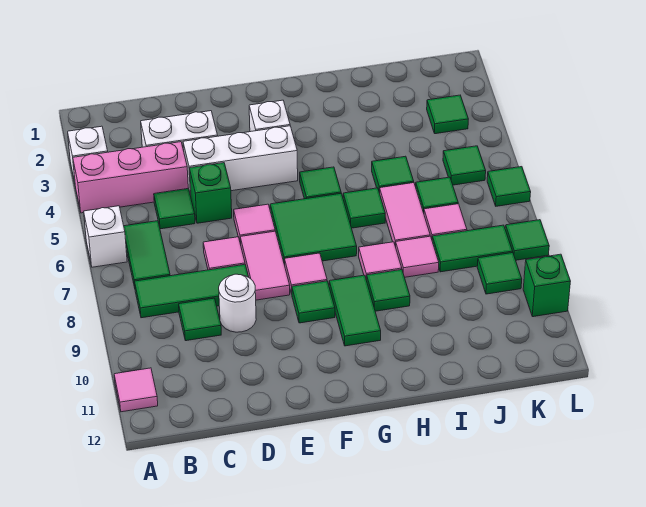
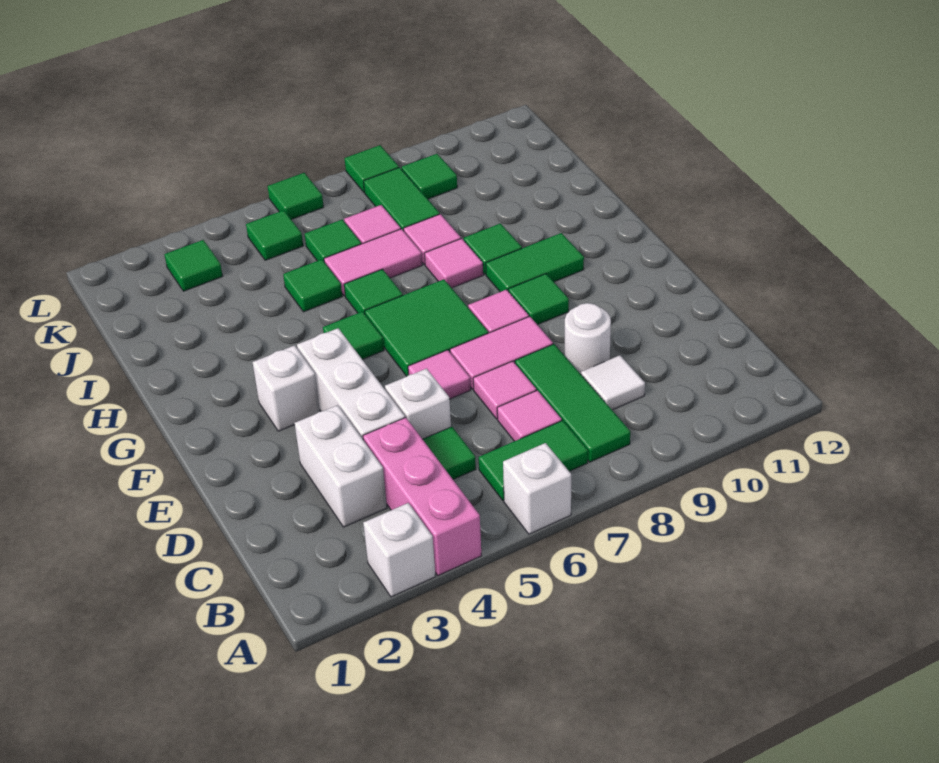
pink tile A11 level 1 -> pink tile C7 level 1
green tile C9 level 1 -> white tile C9 level 1
green brick D5 level 1 -> white brick D5 level 1
green brick L10 level 1 -> none

